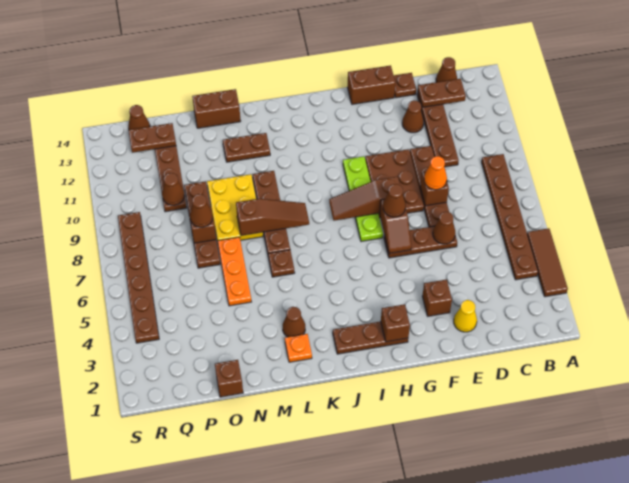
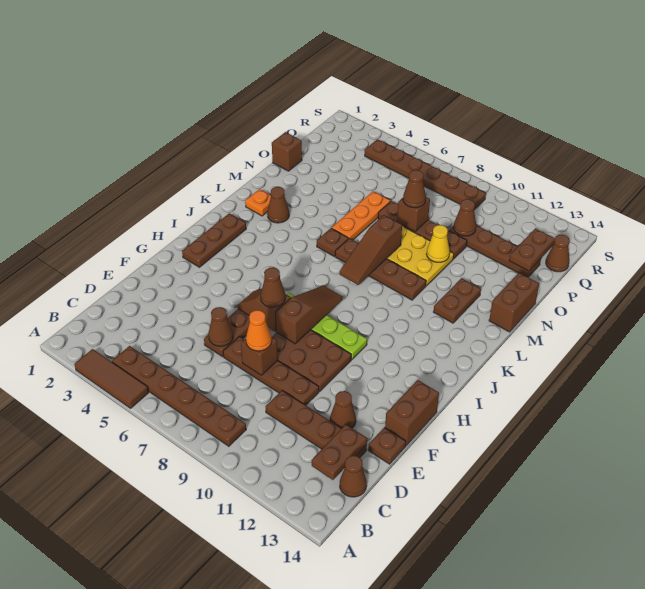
yellow cone E2 level 1 -> yellow cone N10 level 2
brown brick F3 level 1 -> none
brown brick H2 level 2 -> none
orange plate N5:N7 level 1 -> orange plate M6:O6 level 1

